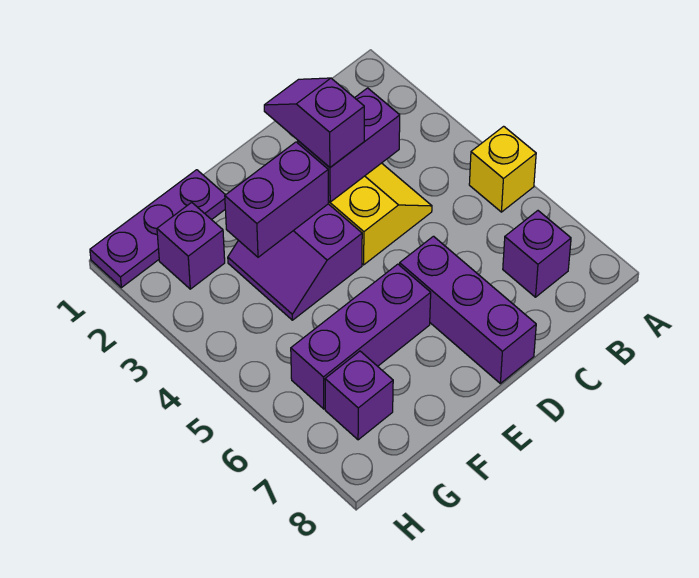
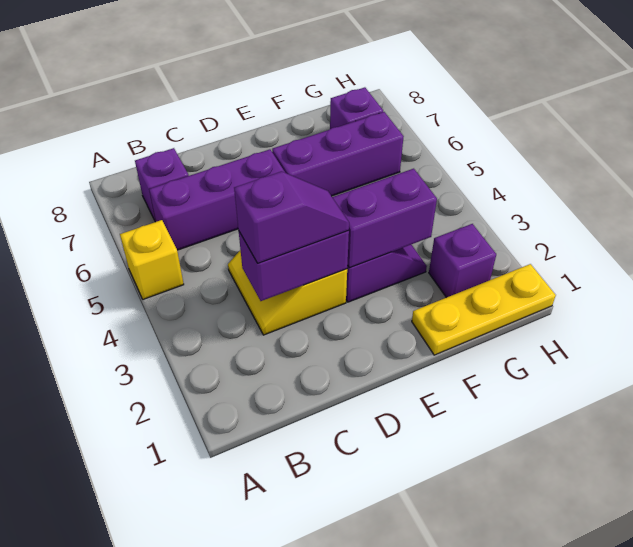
purple slope D2:D3 level 3 top 3 -> purple slope C3:D3 level 3 top C
purple brick D6:D8 level 1 -> purple brick B6:D6 level 1
purple plate F1:H1 level 1 -> yellow plate F1:H1 level 1

